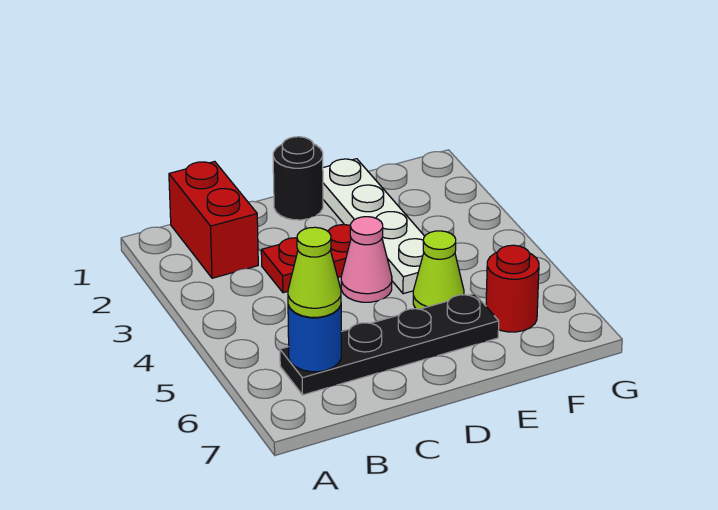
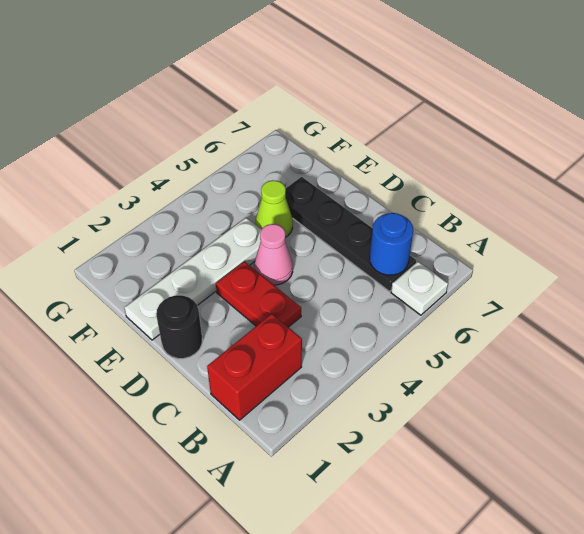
none -> white plate A6 level 1
lime cone B6 level 3 -> none
red round brick F6 level 1 -> none

